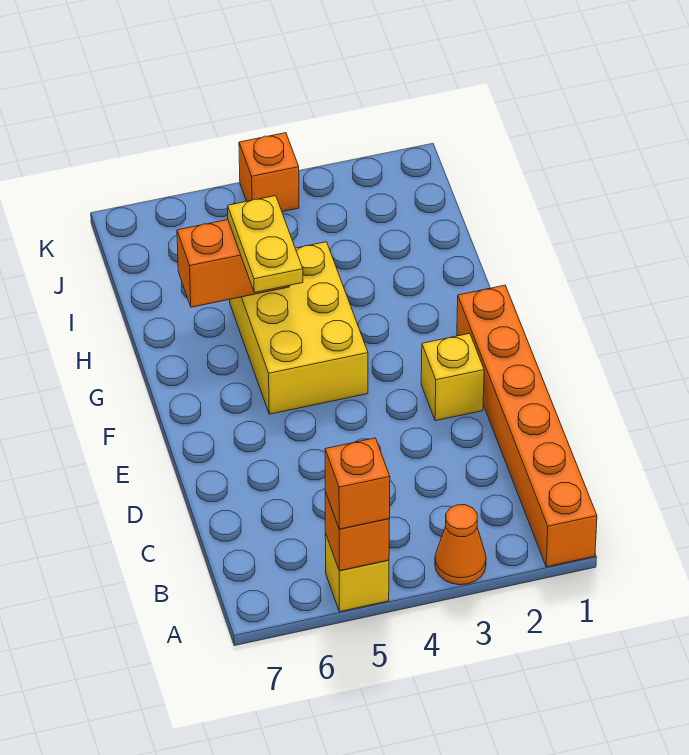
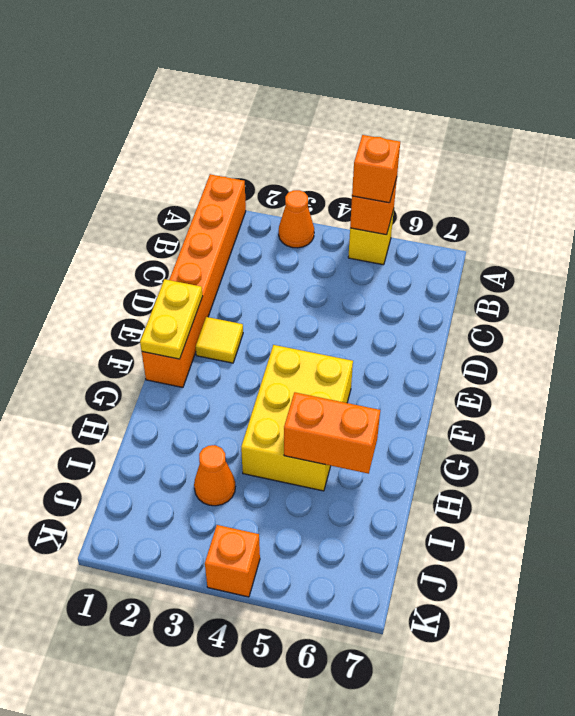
yellow brick E2 level 1 -> yellow tile E2 level 1
yellow plate G5:H5 level 3 -> yellow plate E1:F1 level 2
none -> orange cone I3 level 1

